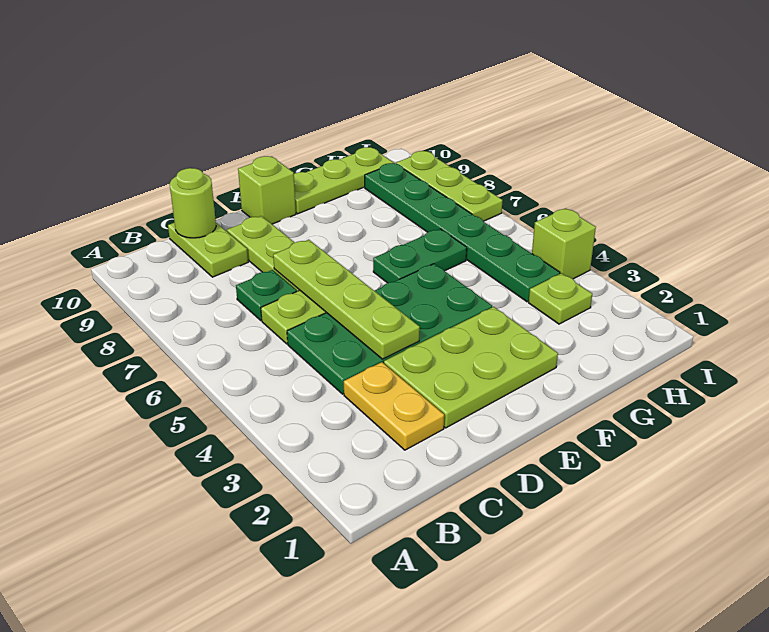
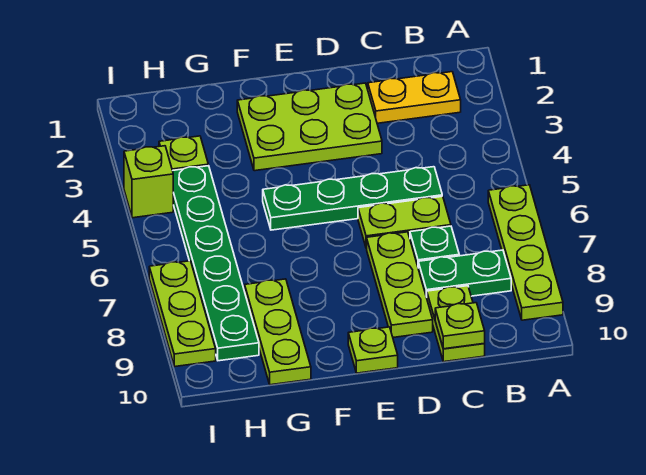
yellow plate C2:C3 level 1 -> yellow plate B2:C2 level 1
green plate C4:F5 level 1 -> green plate C5:F5 level 1
lime round brick C10 level 2 -> lime plate C10 level 2
lime plate D4:D7 level 2 -> lime plate A6:A9 level 1
lime brick E10 level 1 -> lime plate E10 level 1
green plate F6:G6 level 1 -> green plate B8:C8 level 1
lime plate F10:H10 level 1 -> lime plate G8:G10 level 1

